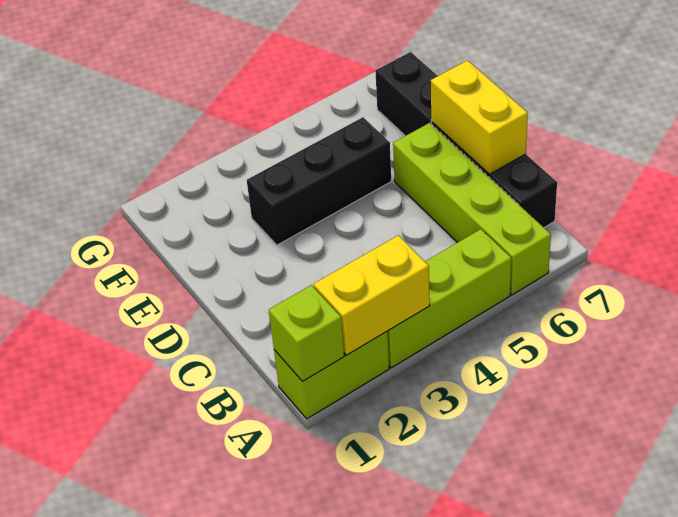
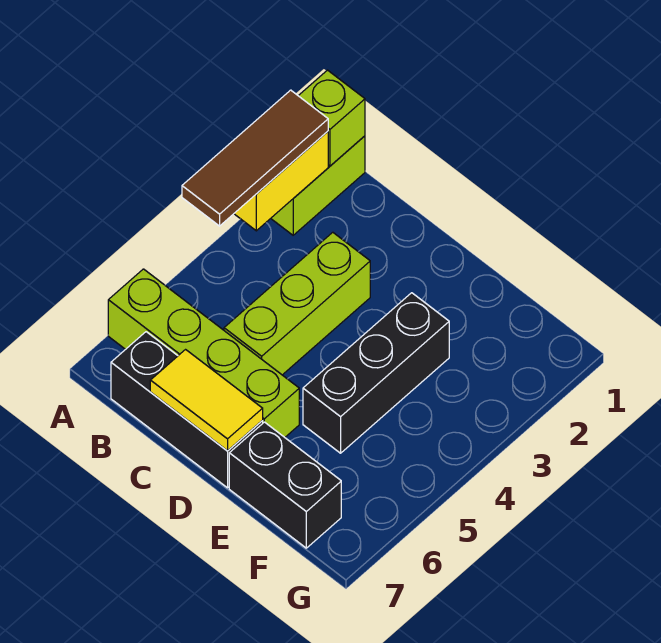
none -> brown tile A2:A4 level 3
lime brick A3:A5 level 1 -> lime brick C3:C5 level 1
yellow brick C7:D7 level 2 -> yellow tile C7:D7 level 2

